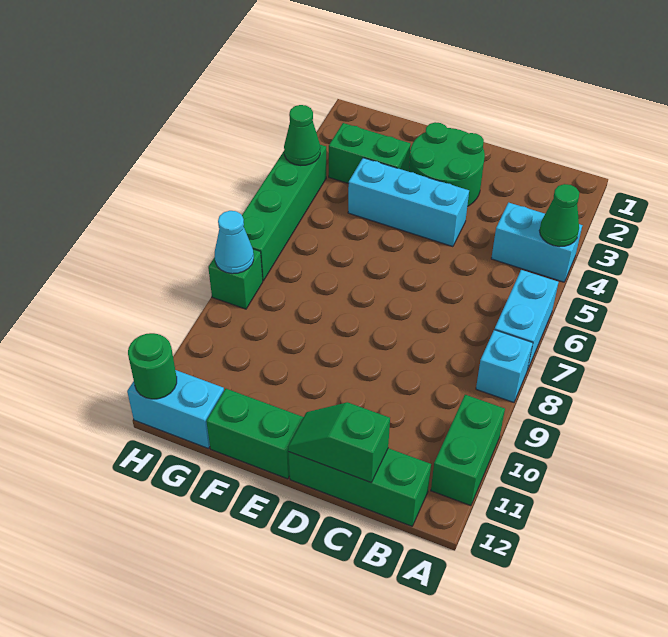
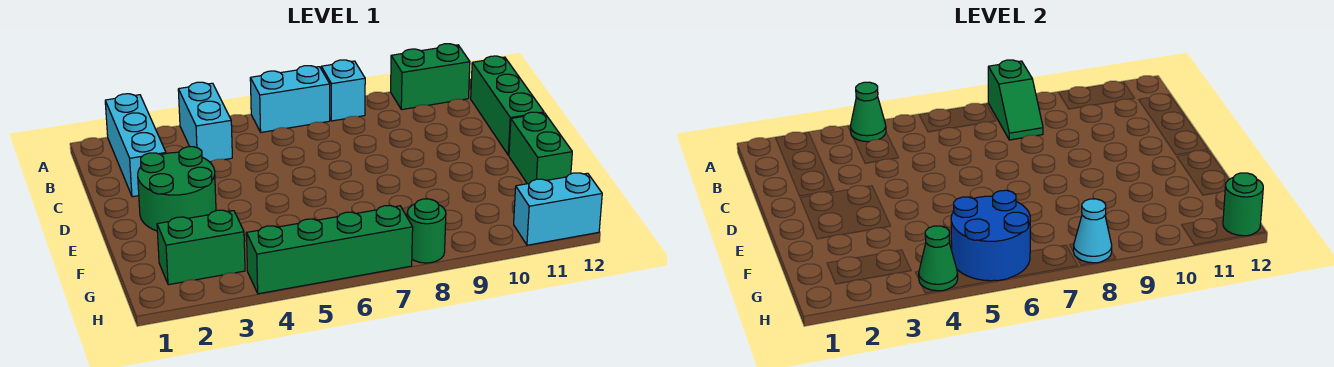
green slope C12:D12 level 2 top C -> green slope A8:B8 level 2 top A
cyan brick D4:F4 level 1 -> cyan brick A2:C2 level 1
green brick F3:G3 level 1 -> green brick G2:G3 level 1
none -> blue round brick G5:H6 level 2
cyan brick G12:H12 level 1 -> cyan brick H11:H12 level 1
green brick H8 level 1 -> green round brick H8 level 1

